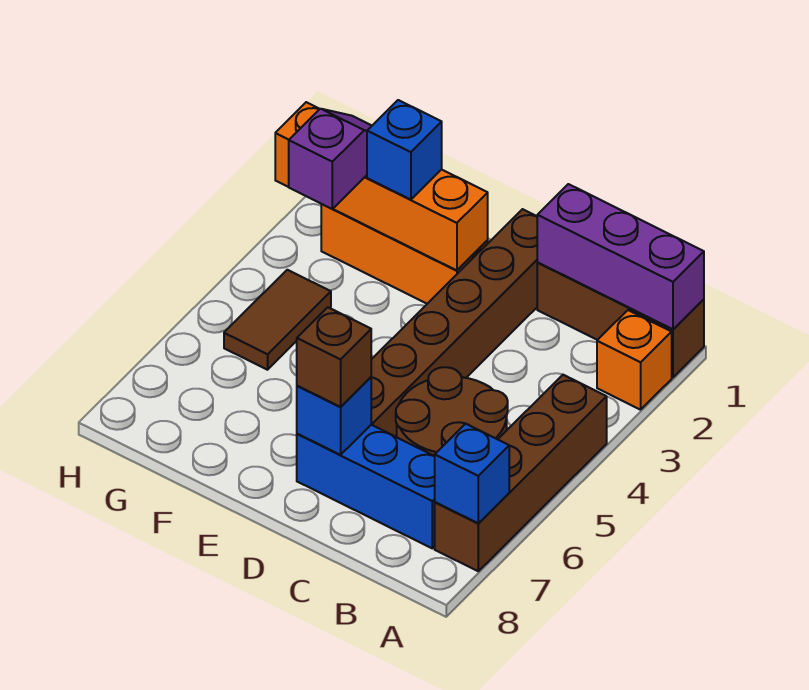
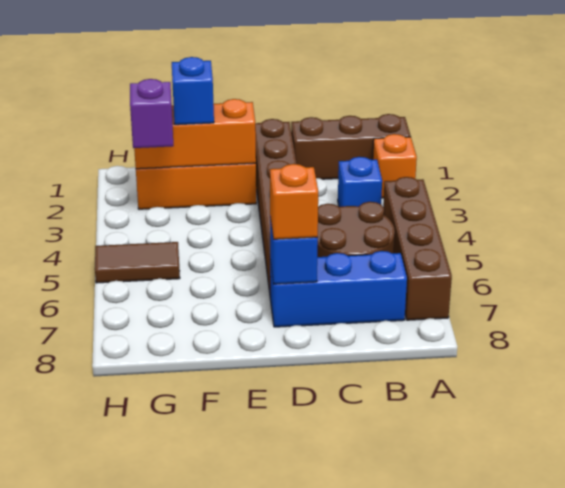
purple brick A1:C1 level 2 -> none
blue brick A7 level 2 -> blue brick B3 level 1
brown brick D7 level 3 -> orange brick D7 level 3
orange brick E2:H2 level 2 -> orange brick E2:G2 level 2
brown tile G4:G5 level 1 -> brown tile G5:H5 level 1

